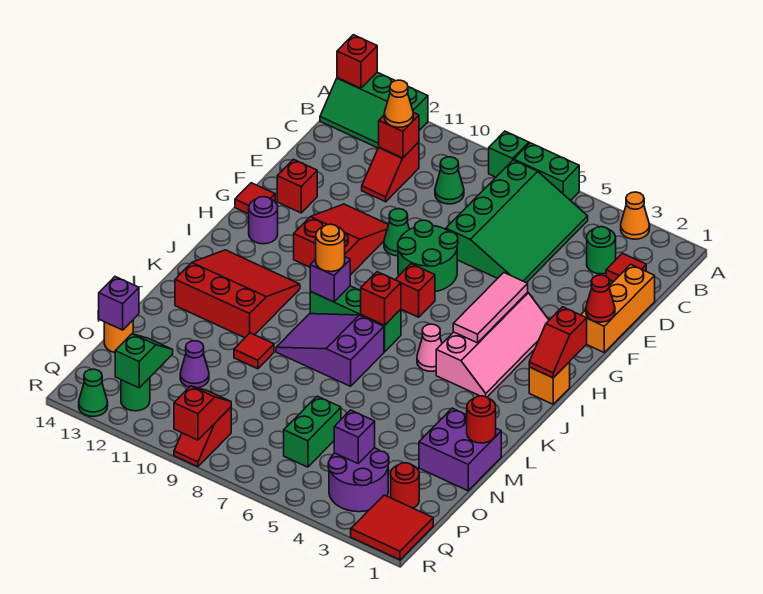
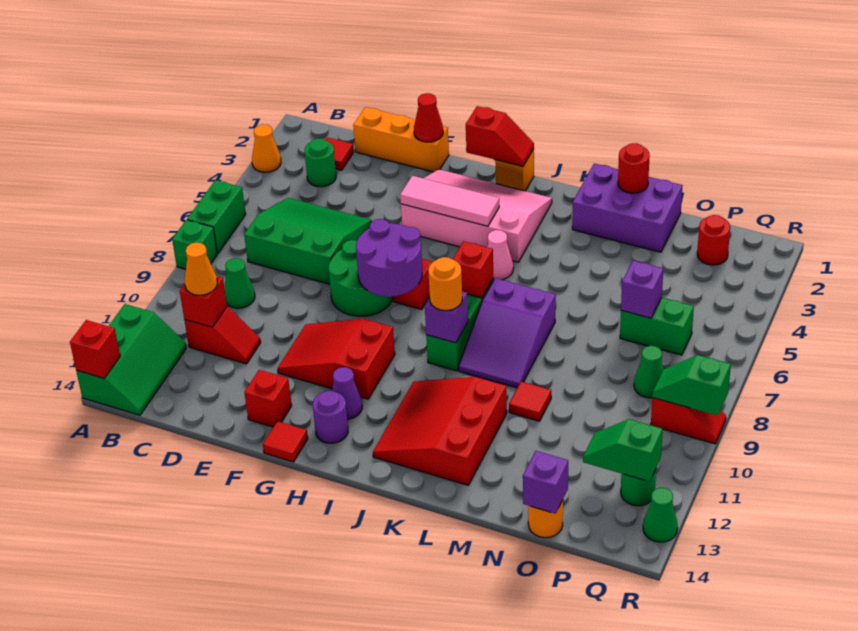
green slope B5:E7 level 1 top 7 -> green slope C5:E7 level 1 top 7
green cone F9 level 1 -> green cone P8 level 1
pink slope G3:J4 level 1 top 4 -> pink slope G2:J4 level 1 top 4
purple brick M1:N2 level 1 -> purple brick L1:N2 level 1
purple cone O11 level 1 -> purple cone H12 level 1
purple round brick P3:Q4 level 1 -> purple round brick G7:H8 level 2
purple brick P4 level 2 -> purple brick O6 level 2
red tile Q1:R2 level 1 -> none
red slope Q9:R9 level 2 top R -> green slope Q9:R9 level 2 top R

